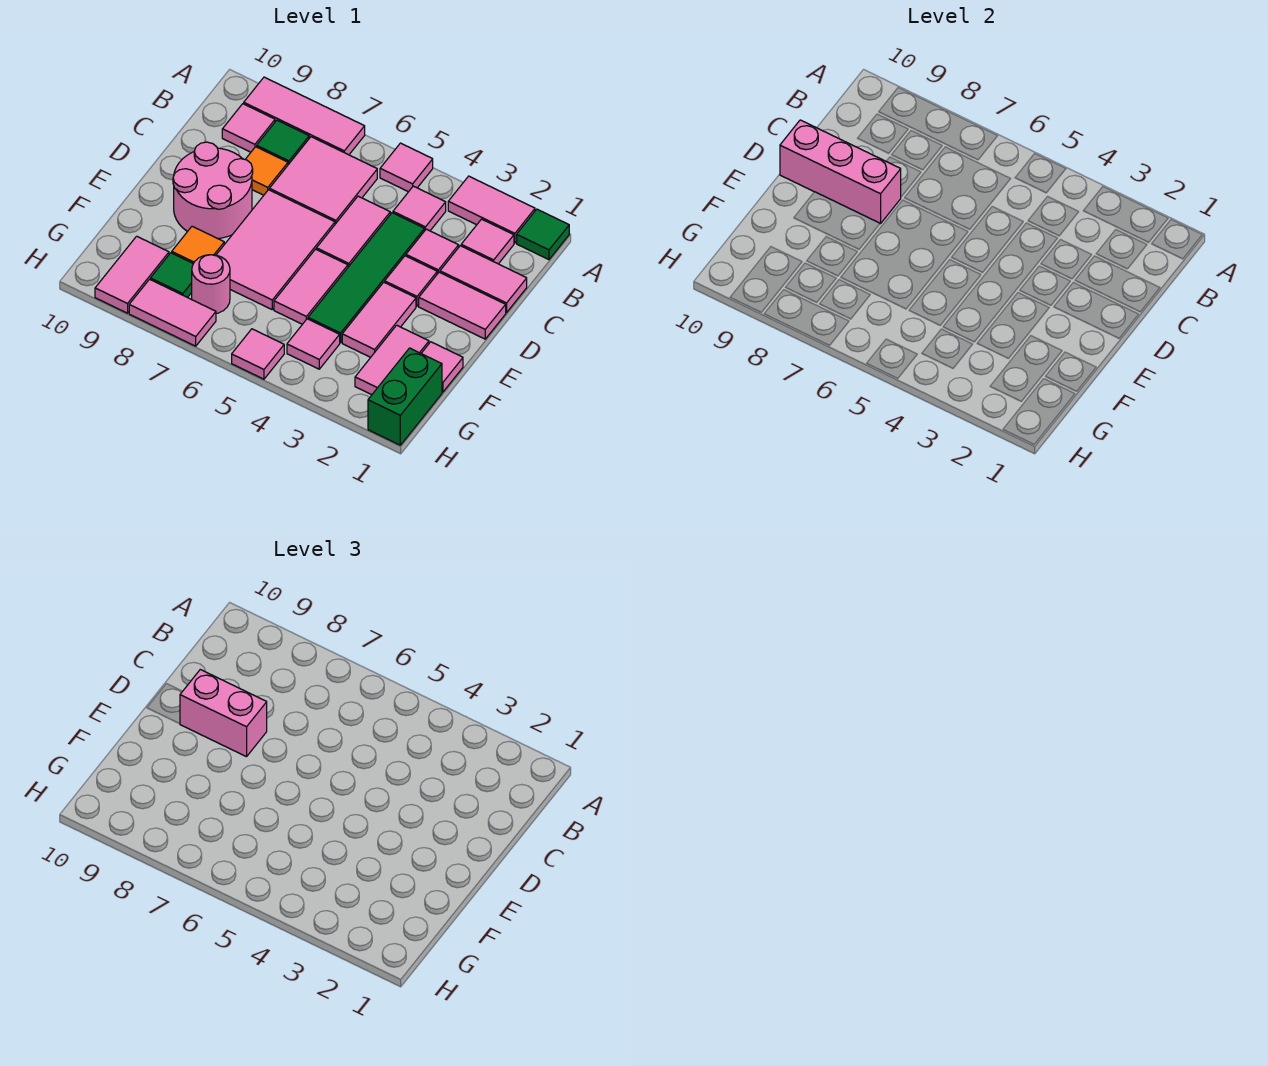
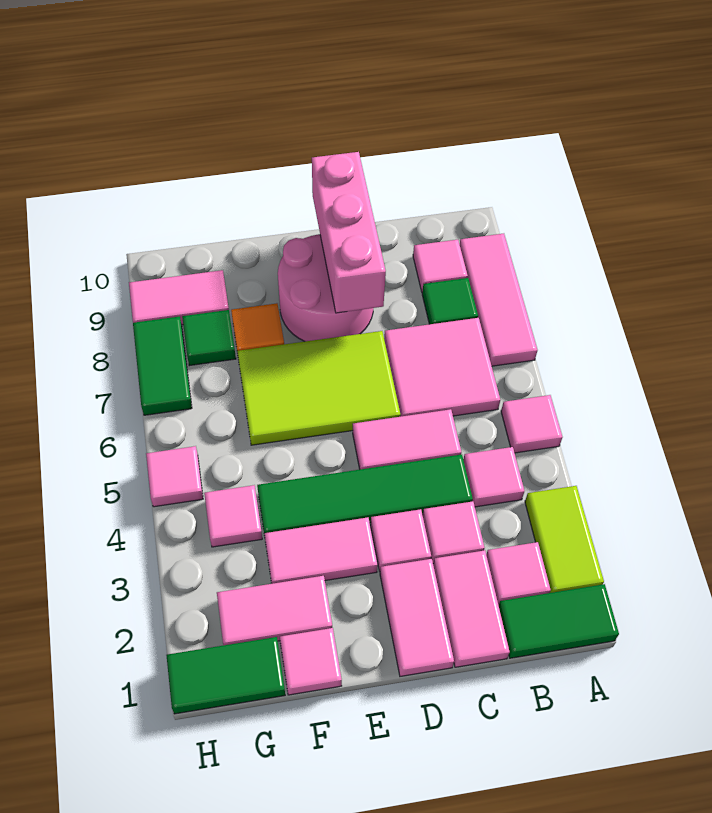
green tile A1 level 1 -> green tile A1:B1 level 1
pink tile A2:A3 level 1 -> lime tile A2:A3 level 1
orange tile C8 level 1 -> none
pink tile D6:F7 level 1 -> lime tile D6:F7 level 1
pink brick D8:D9 level 3 -> none
pink tile E5:F5 level 1 -> none
green brick G1:H1 level 1 -> green tile G1:H1 level 1
pink round brick G7 level 1 -> none
pink tile H7:H8 level 1 -> green tile H7:H8 level 1

